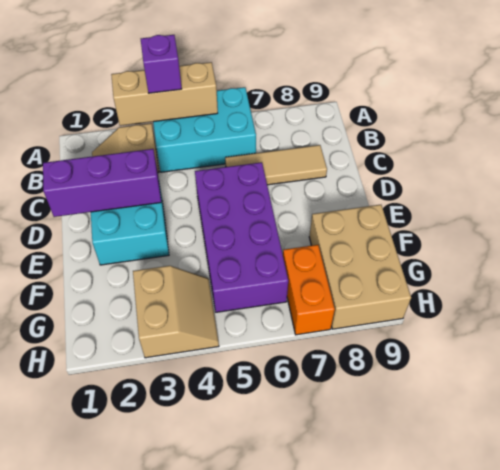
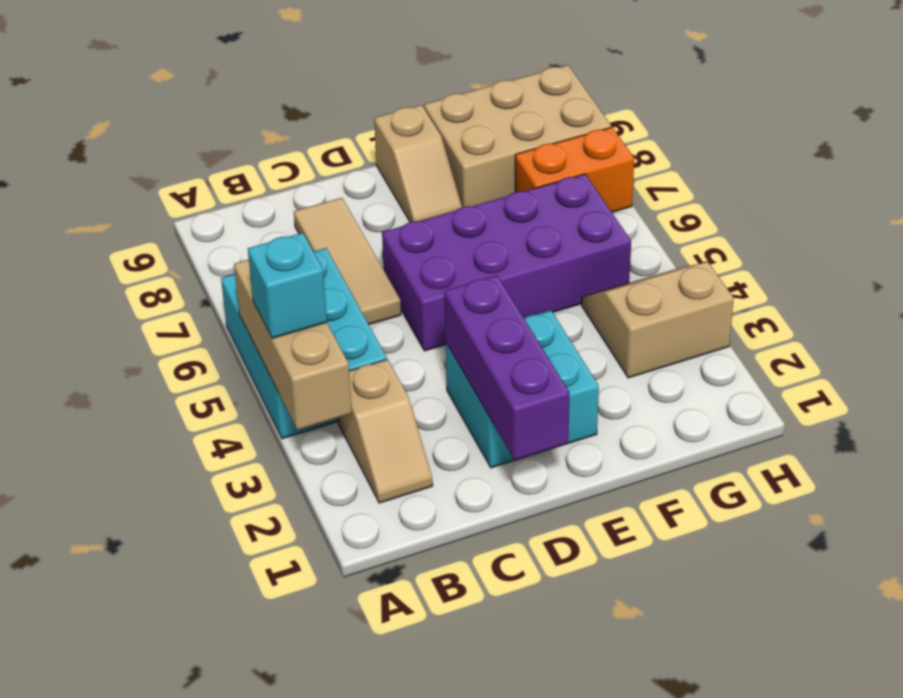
purple brick A4 level 3 -> cyan brick A4 level 3
none -> tan slope E8:E9 level 1 top 9

